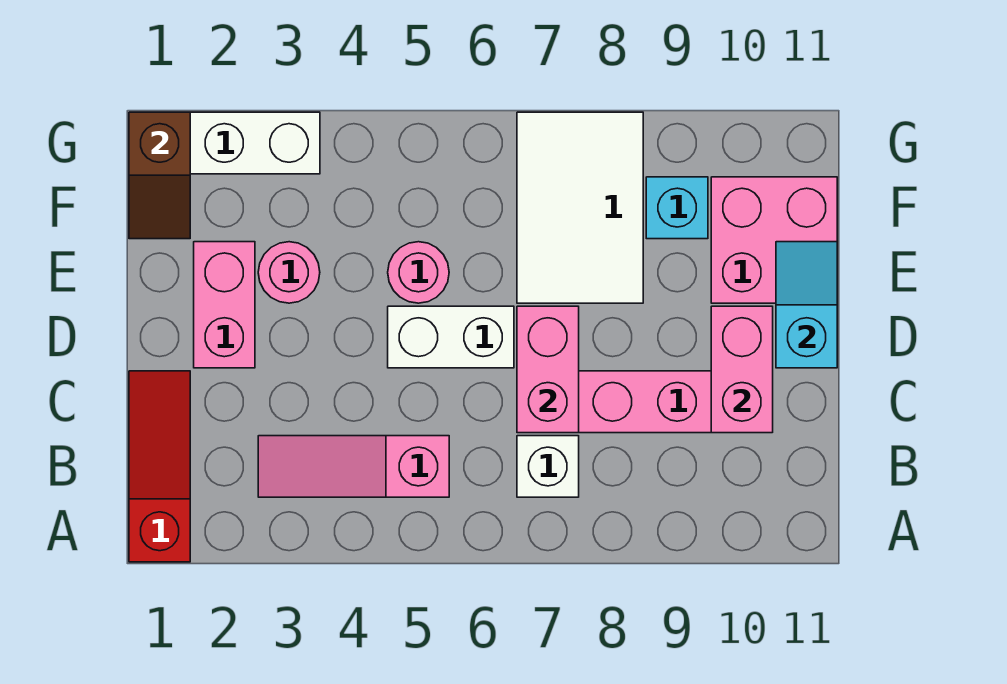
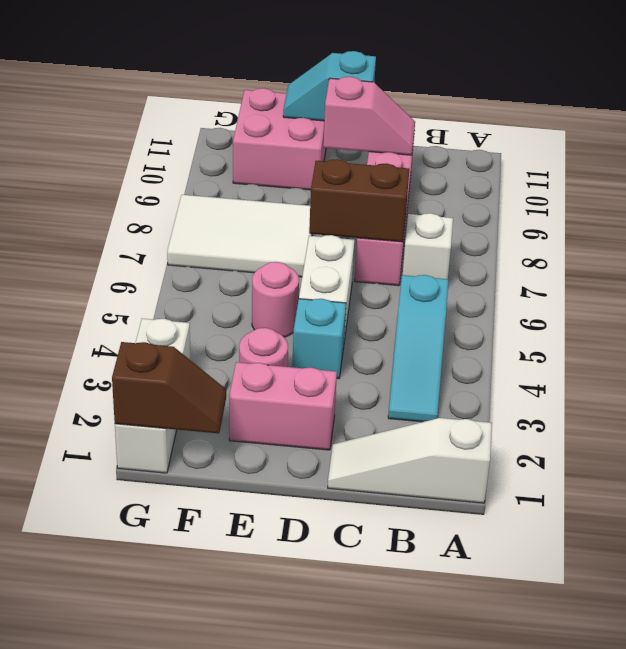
red slope A1:C1 level 1 top A -> white slope A1:C1 level 1 top A
pink slope B3:B5 level 1 top 5 -> cyan slope B3:B5 level 1 top 5
pink brick C7:D7 level 2 -> brown brick C7:D7 level 2
pink brick C10:D10 level 2 -> pink slope C10:D10 level 2 top D
cyan brick F9 level 1 -> cyan brick D4 level 1

